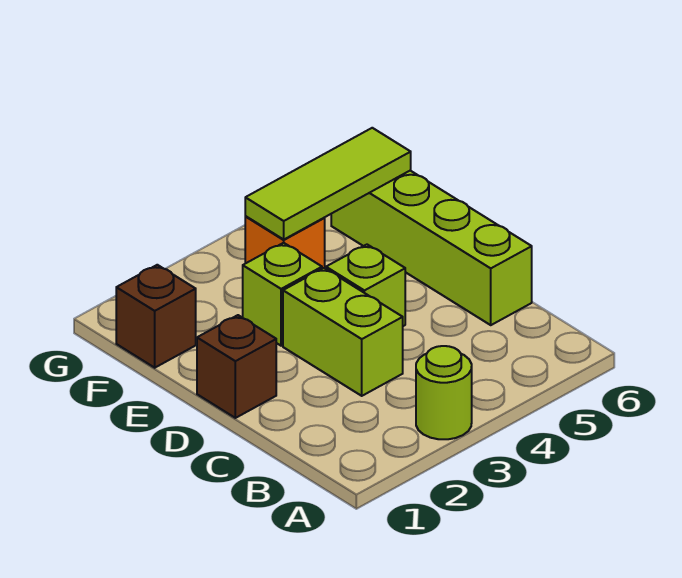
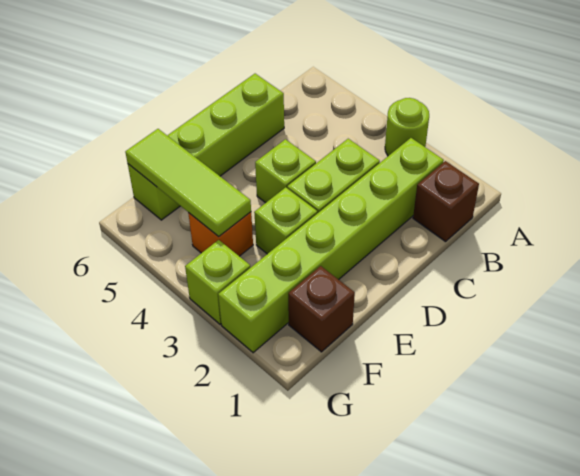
none -> lime brick B2:G2 level 1
brown brick D1 level 1 -> brown brick B1 level 1
none -> lime brick G3 level 1

